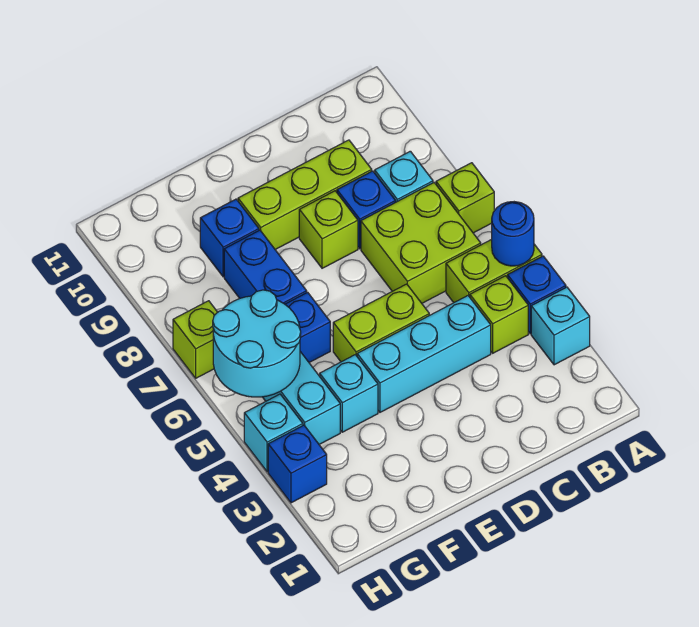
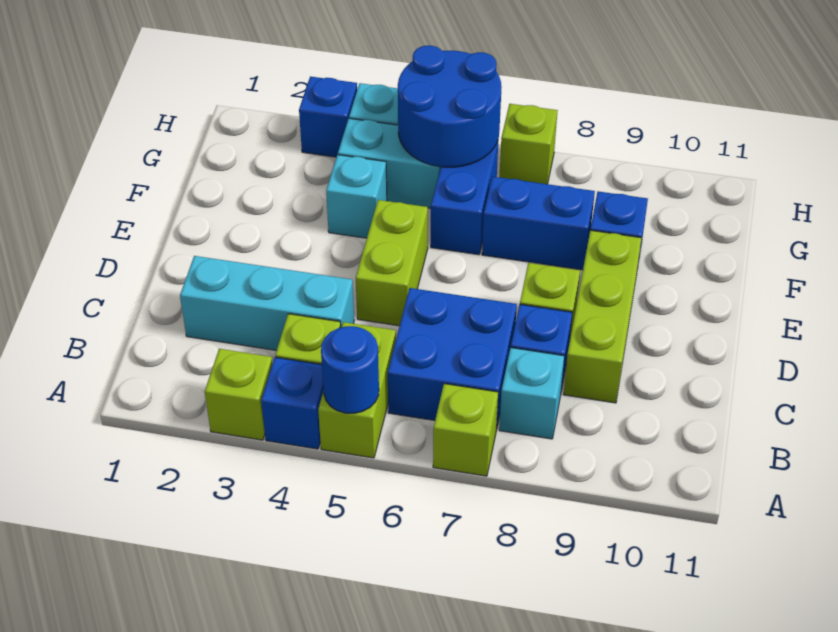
cyan brick A3 level 1 -> lime brick A3 level 1
lime brick B6:C7 level 1 -> blue brick B6:C7 level 1
cyan brick C4:E4 level 1 -> cyan brick C2:C4 level 1
cyan round brick G5:H6 level 2 -> blue round brick G5:H6 level 2

